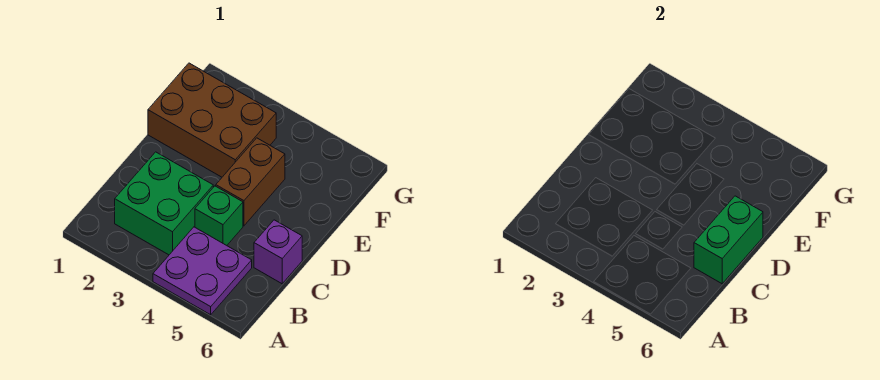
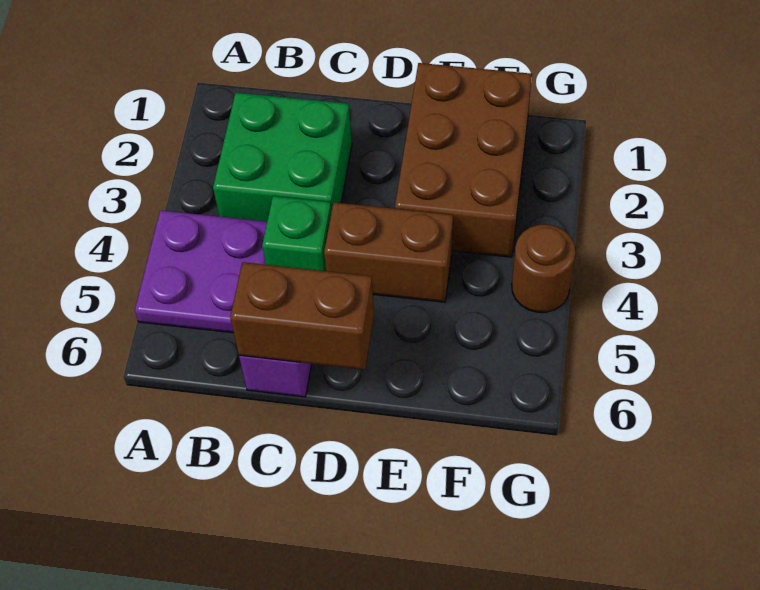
green brick C6:D6 level 2 -> brown brick C6:D6 level 2
none -> brown round brick G4 level 1

